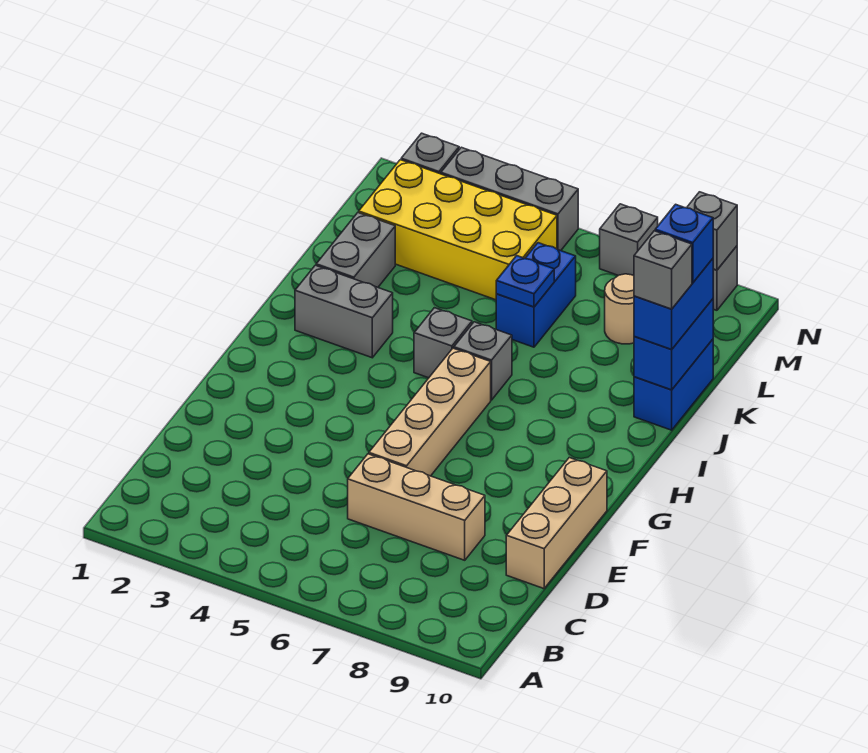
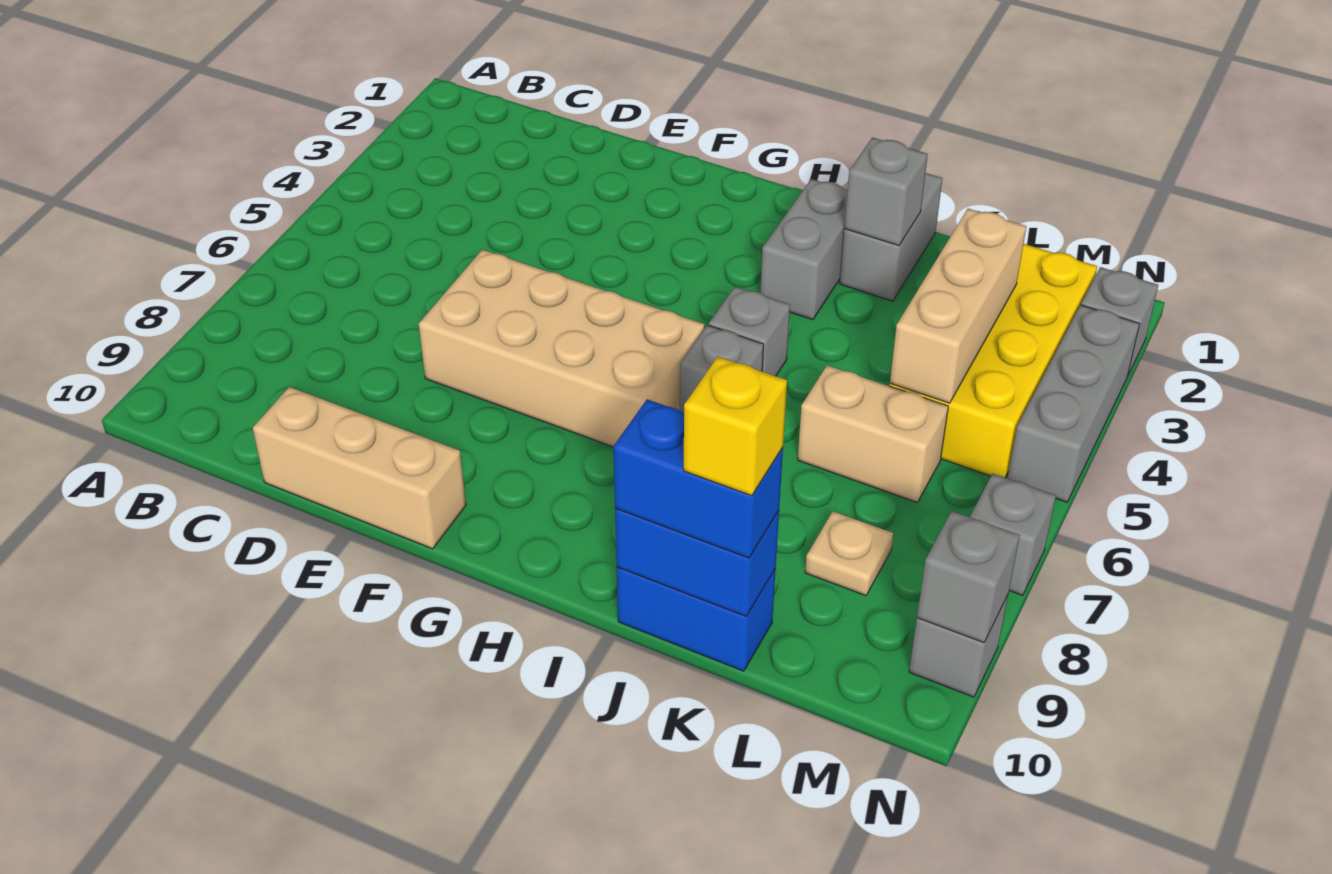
tan brick D6:D8 level 1 -> tan brick L3:L5 level 2
tan brick E6:H6 level 1 -> tan brick E6:H7 level 1
grey brick J2:K2 level 1 -> grey brick J1:J2 level 1
grey brick J10 level 4 -> grey brick J2 level 2
blue brick K6:L6 level 1 -> tan brick K6:L6 level 1
blue plate K6 level 2 -> none
blue brick K10 level 4 -> yellow brick K10 level 4
tan round brick L8 level 1 -> tan plate L8 level 1

